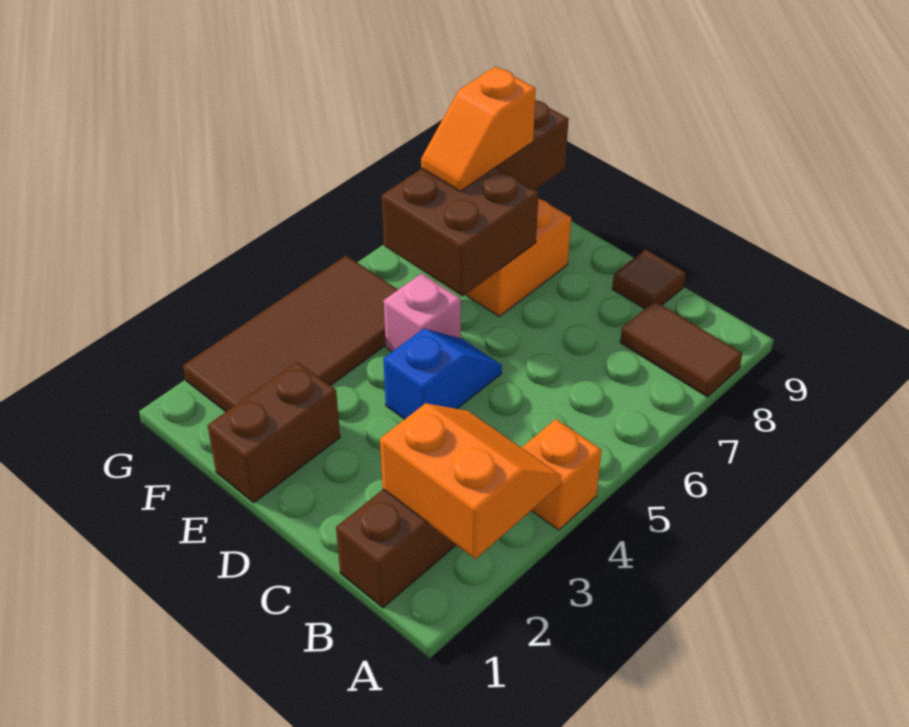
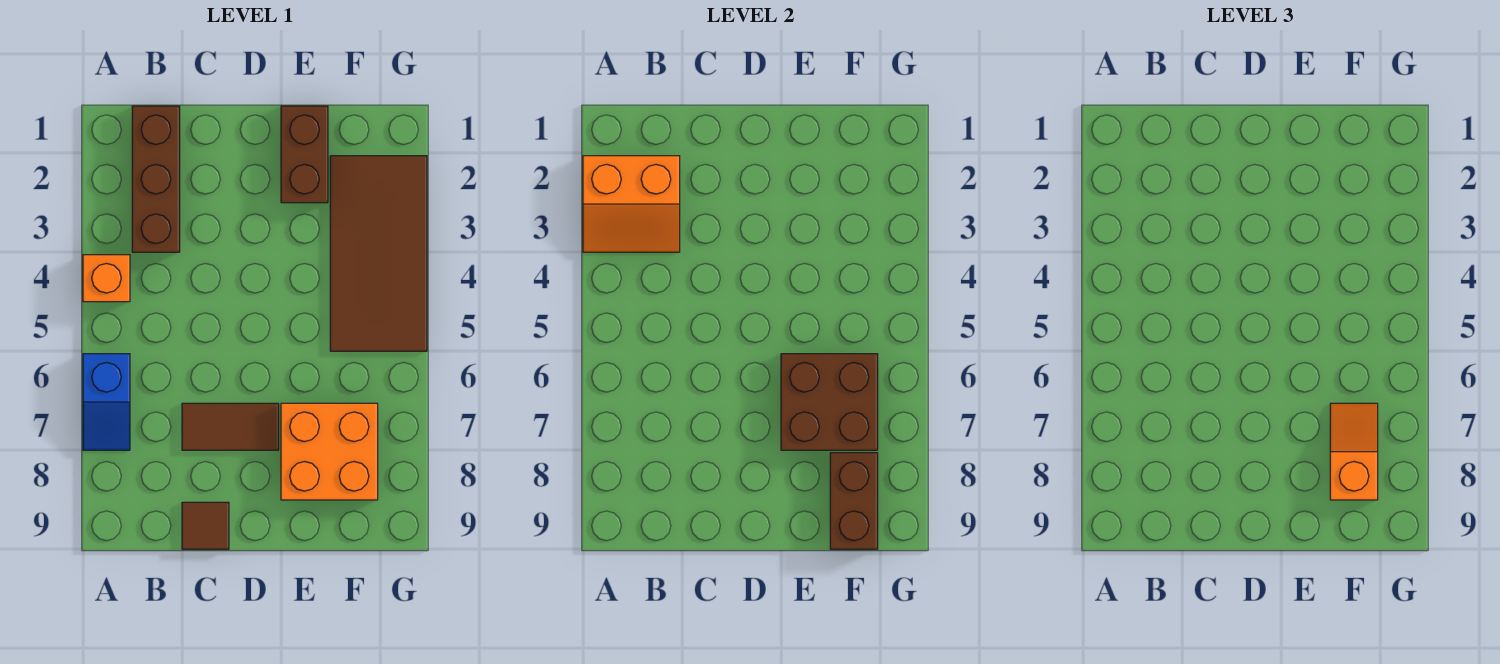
brown tile A8:B8 level 1 -> brown tile C7:D7 level 1
blue slope D4:D5 level 1 top 4 -> blue slope A6:A7 level 1 top 6
pink brick E5 level 1 -> none

